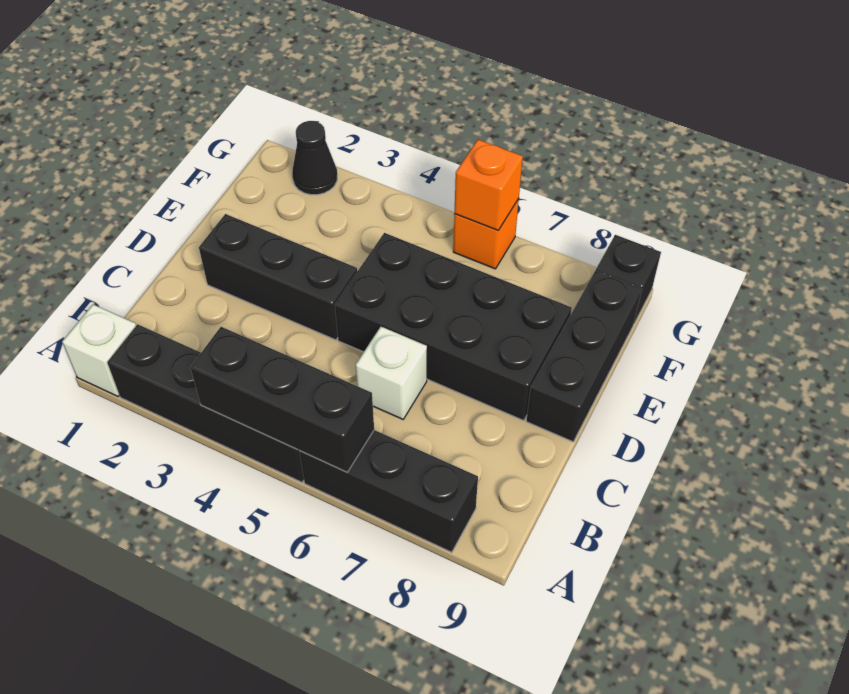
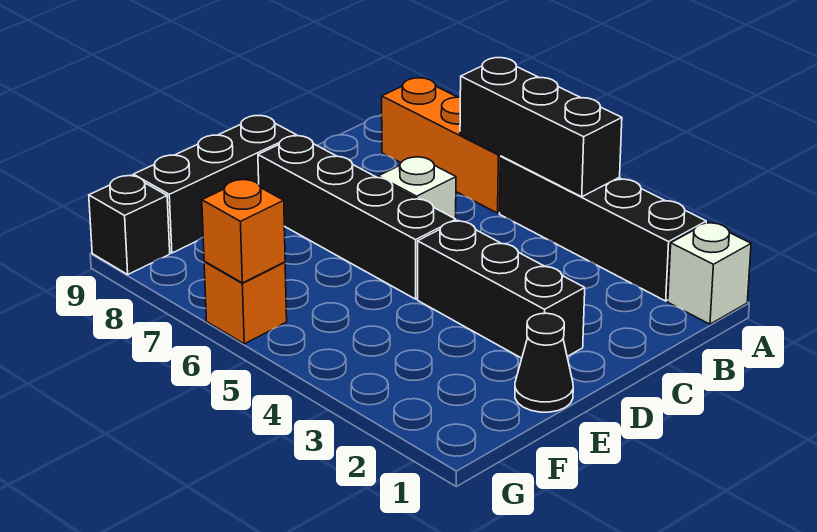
black brick A6:A8 level 1 -> orange brick A6:A8 level 1
black brick D5:E8 level 1 -> black brick D5:D8 level 1
black cone G2 level 1 -> black cone E1 level 1

